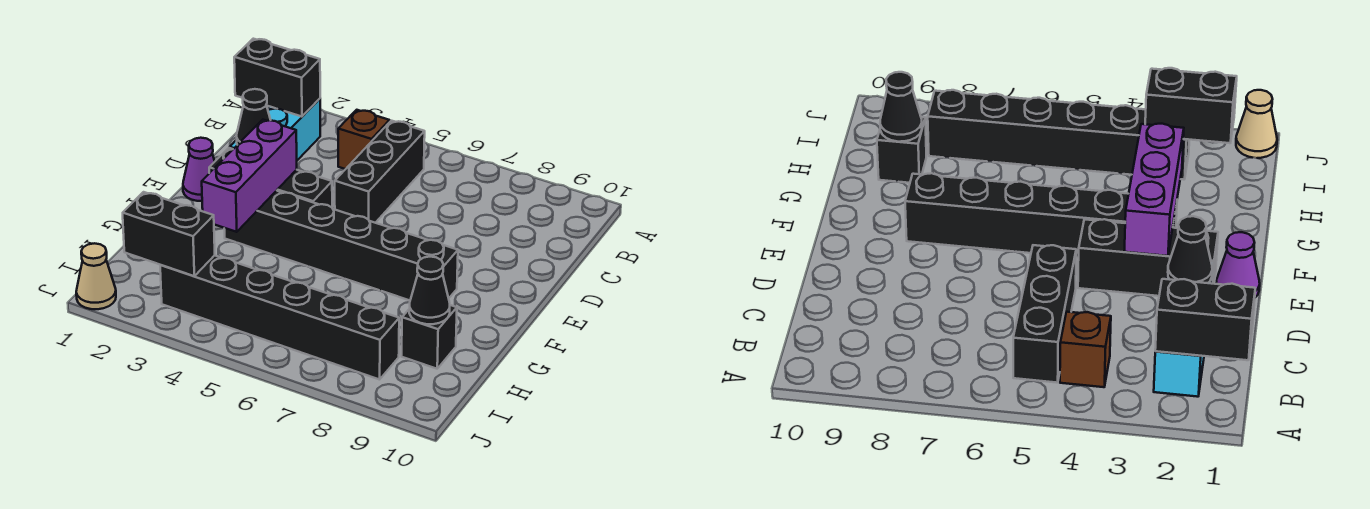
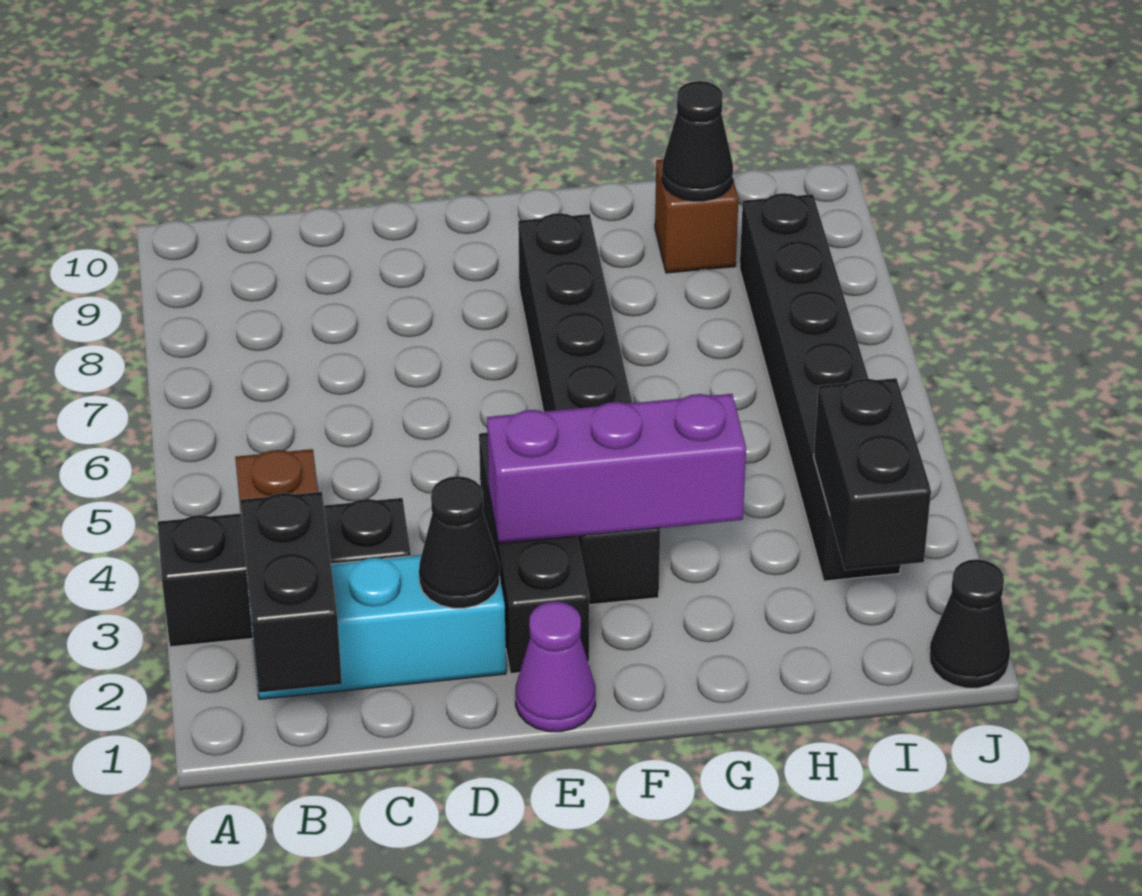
black brick B5:D5 level 1 -> black brick A3:C3 level 1
black brick H9 level 1 -> brown brick H9 level 1
tan cone J1 level 1 -> black cone J1 level 1

